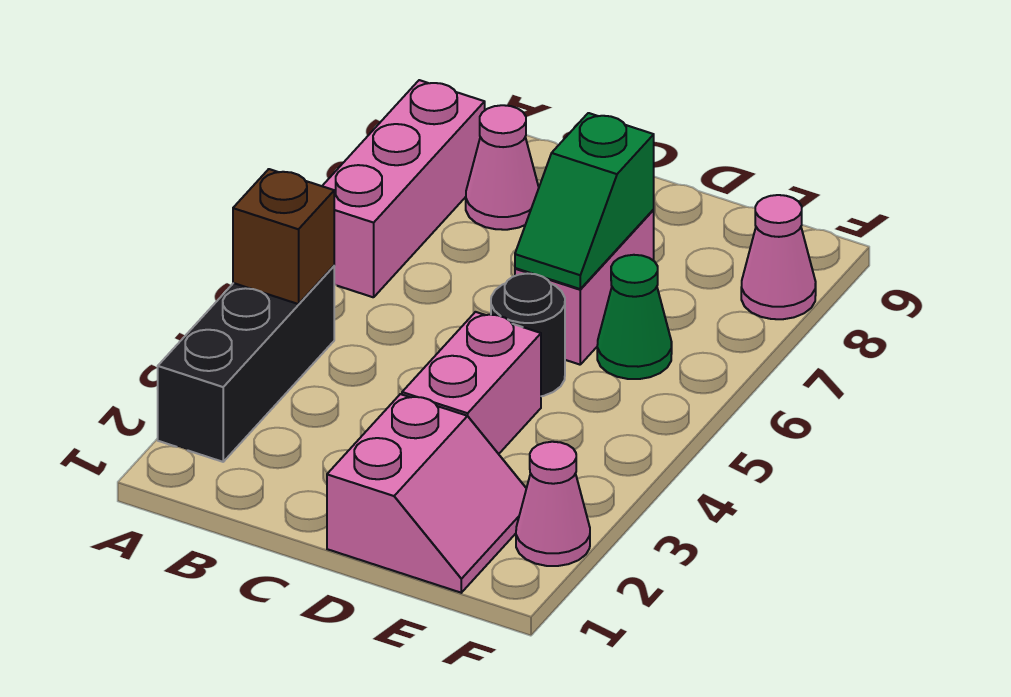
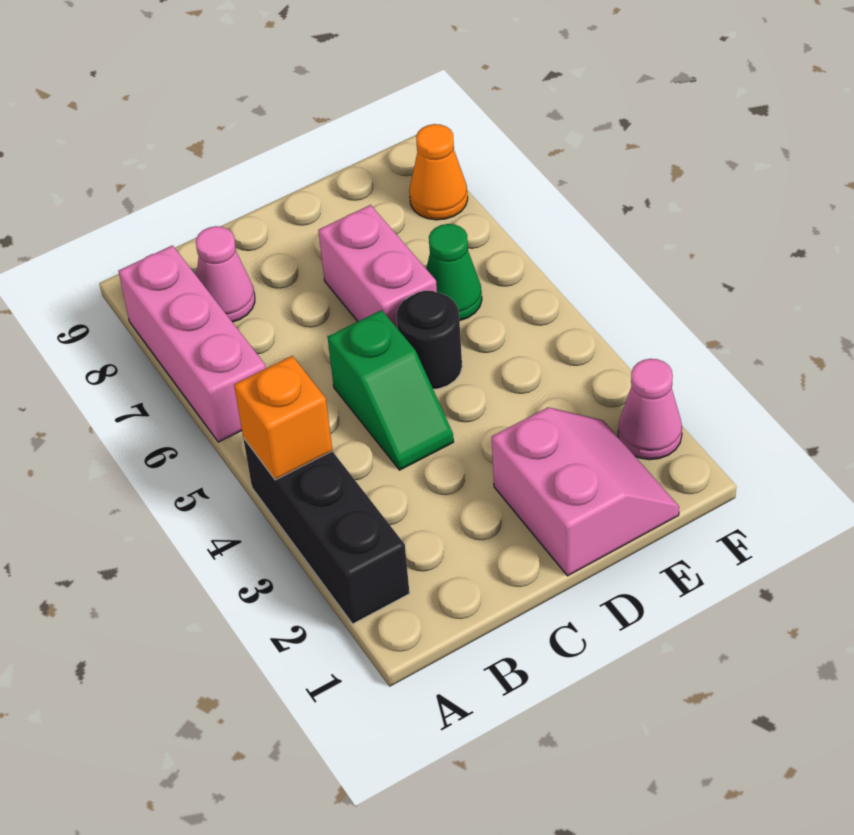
brown brick A4 level 2 -> orange brick A4 level 2
pink brick D3:D4 level 1 -> none
green slope D6:D7 level 2 top 7 -> green slope C4:C5 level 1 top 5
pink cone F8 level 1 -> orange cone F8 level 1

